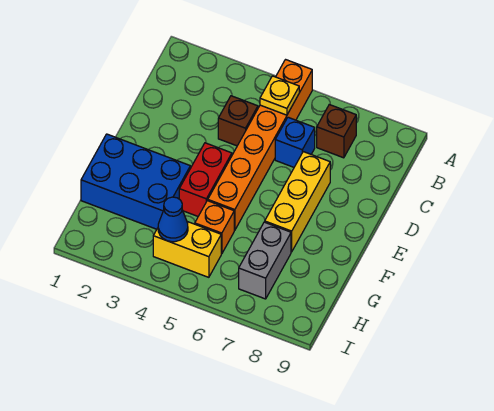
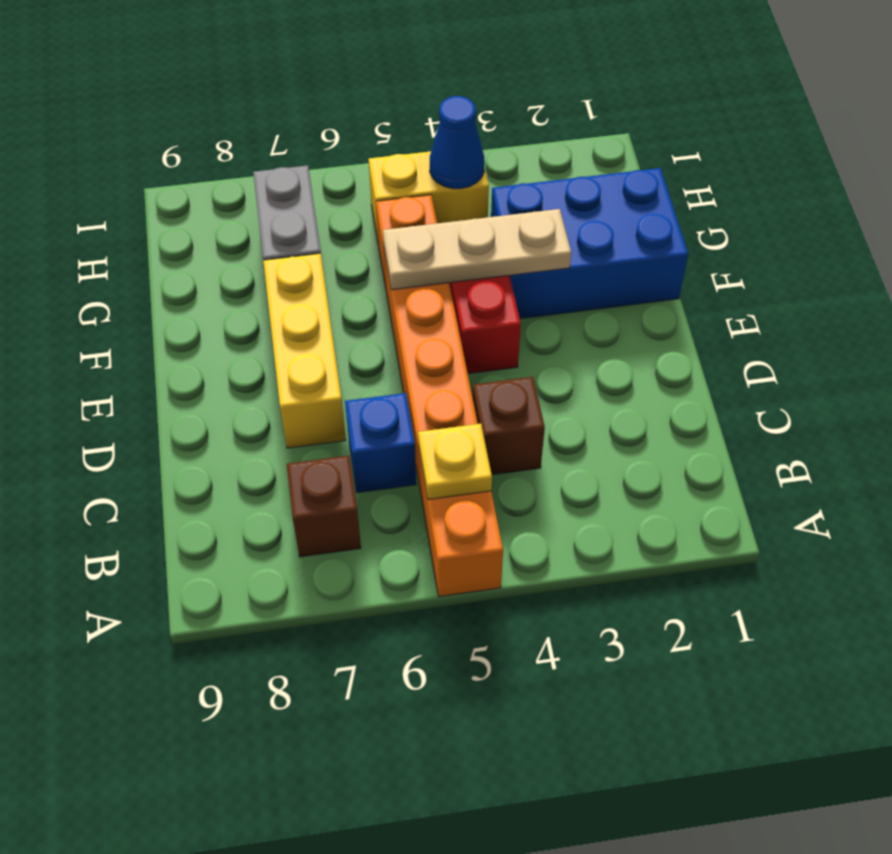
none -> tan plate F3:F5 level 2

